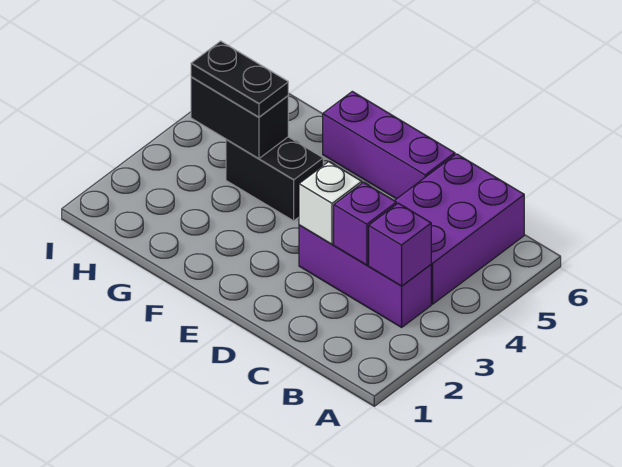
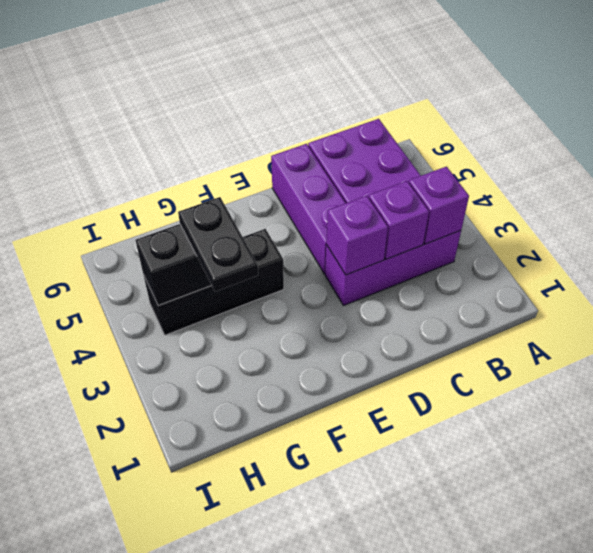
white brick D3 level 2 -> purple brick D3 level 2
purple brick D6:F6 level 1 -> purple brick D4:D6 level 1
black brick F4:G4 level 1 -> black brick F4:H4 level 1
black plate G4:H4 level 3 -> black plate G3:G4 level 3

